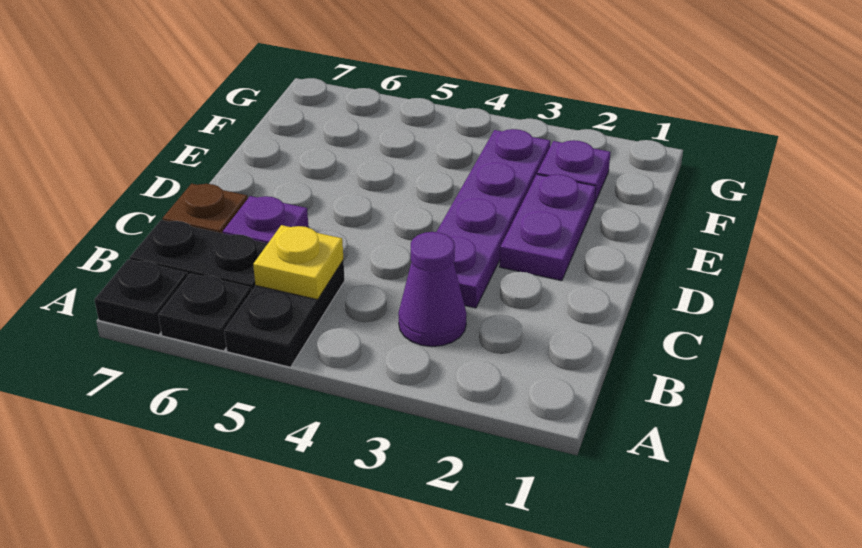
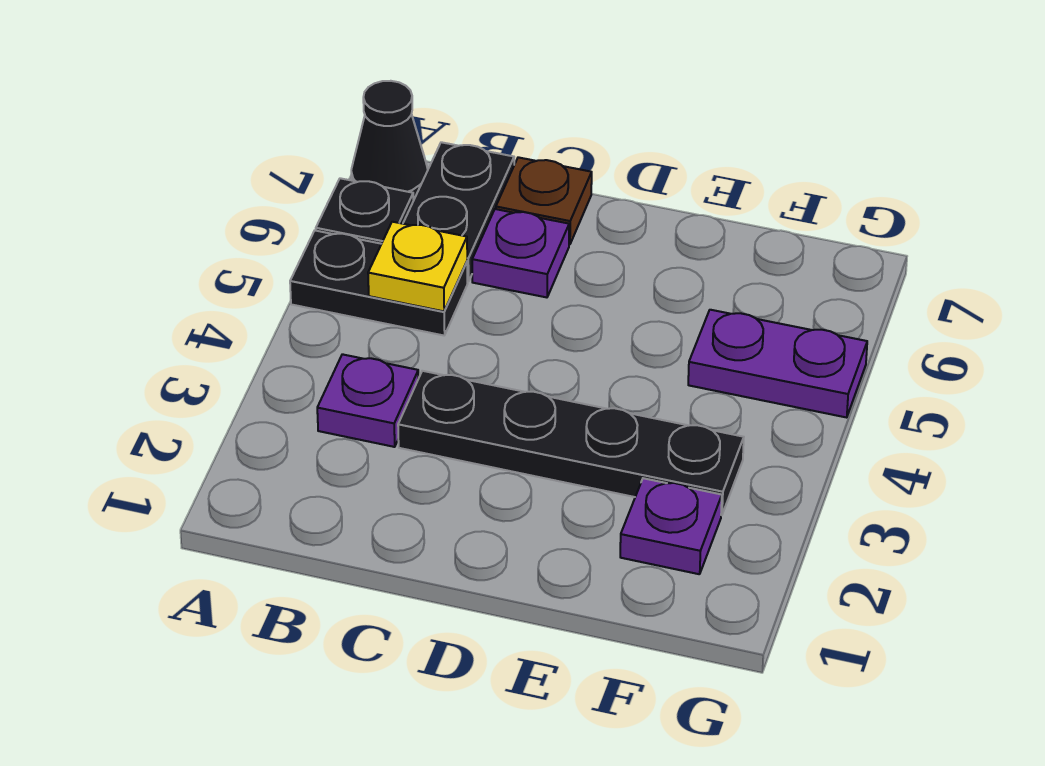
black plate A7 level 1 -> black cone A7 level 1
purple cone B3 level 1 -> purple plate B3 level 1
purple plate C3:F3 level 1 -> black plate C3:F3 level 1
purple plate D2:E2 level 1 -> purple plate F5:G5 level 1

